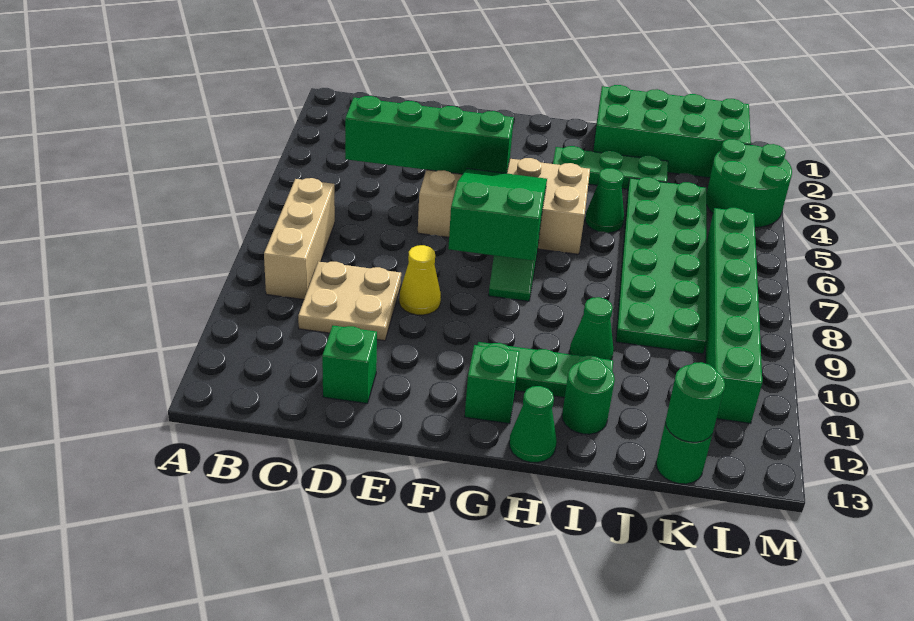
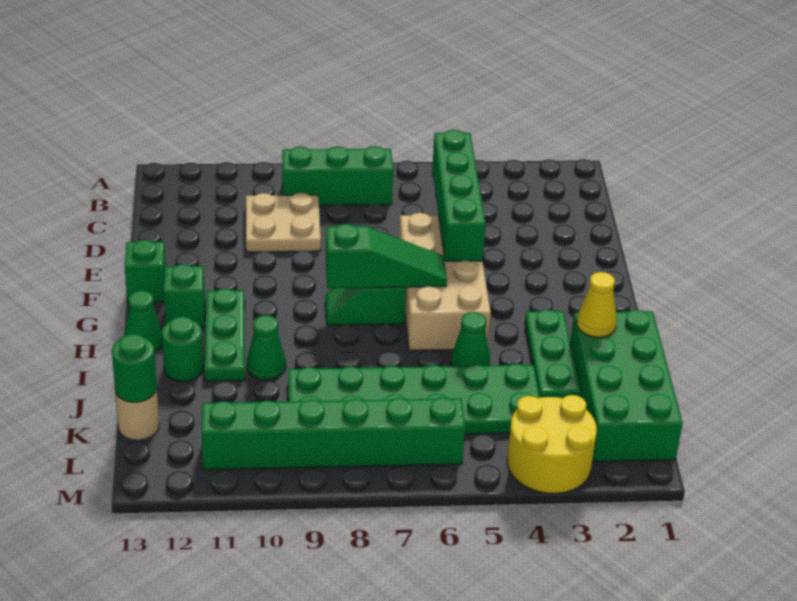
tan brick B7:B9 level 1 -> green brick B7:B9 level 1
green brick D12 level 1 -> green brick F13 level 1
yellow cone E9 level 1 -> yellow cone I2 level 2
green slope F6:G8 level 2 top 8 -> green slope G6:G8 level 2 top 8
green round brick K13 level 1 -> tan round brick K13 level 1
green round brick L3:M4 level 1 -> yellow round brick L3:M4 level 1

